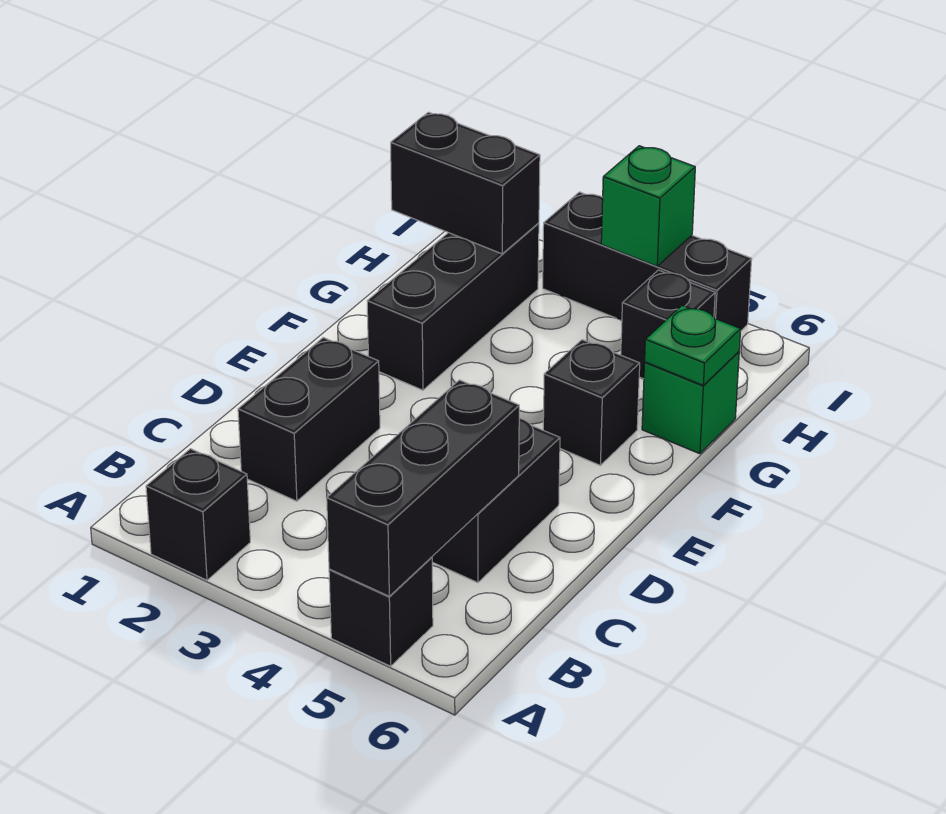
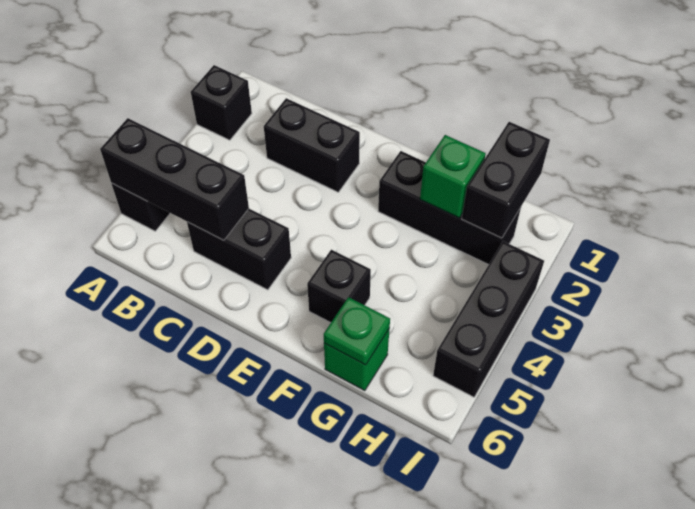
black brick H5 level 1 -> none
green brick I4 level 2 -> green brick G2 level 2

